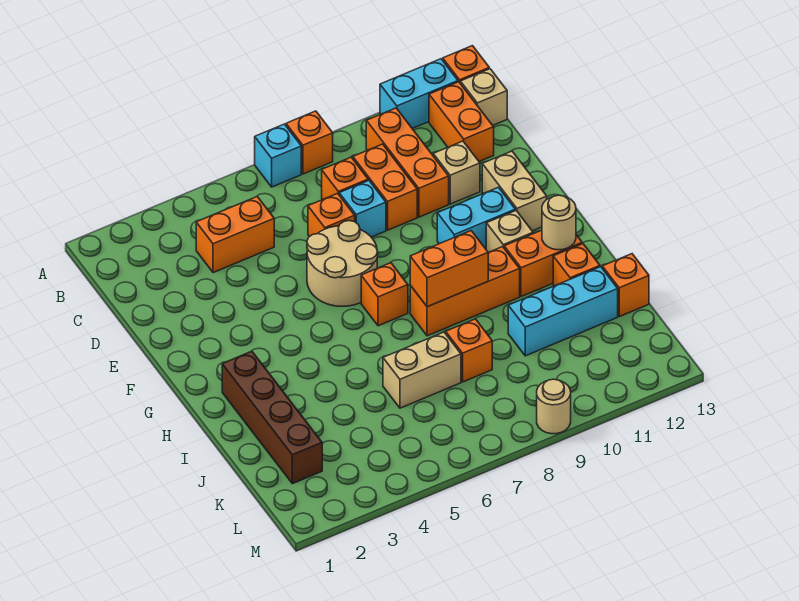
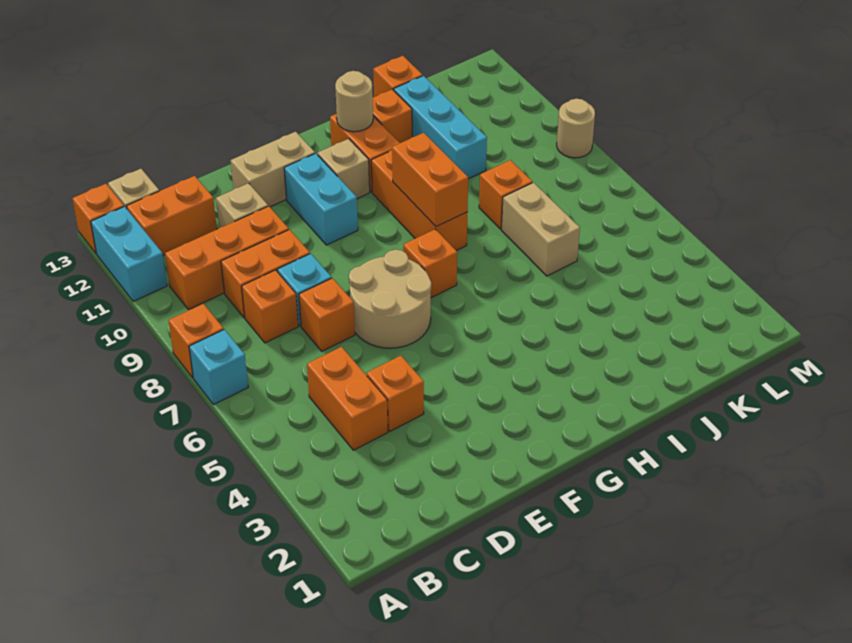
none -> orange brick D4 level 1
brown brick H2:K2 level 1 -> none

